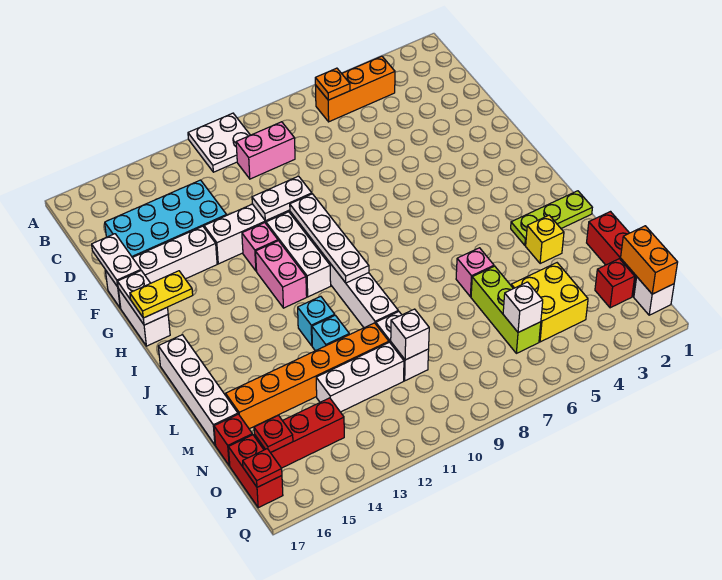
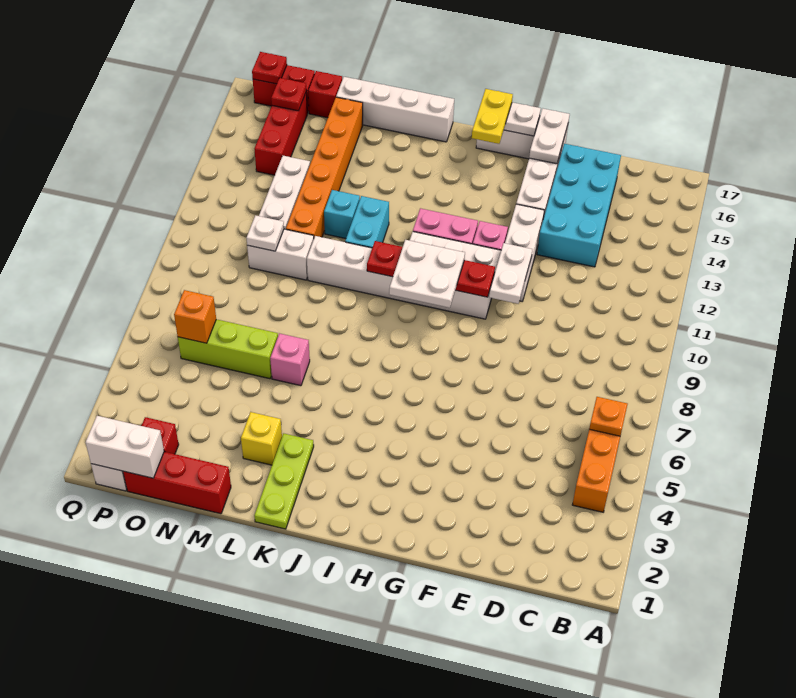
white plate A10:B11 level 1 -> white plate H9:I10 level 3
pink brick C9:C10 level 1 -> none
white plate E17:F17 level 2 -> white plate F16:F17 level 2
white plate G10:J10 level 2 -> red plate G10:J10 level 2
cyan brick K12 level 1 -> cyan brick K11:K12 level 1
yellow brick N4:O5 level 1 -> none
white brick N10 level 2 -> white plate N10 level 2
orange brick O1:P1 level 2 -> white brick O1:P1 level 2
white brick O6 level 2 -> orange brick O6 level 2

